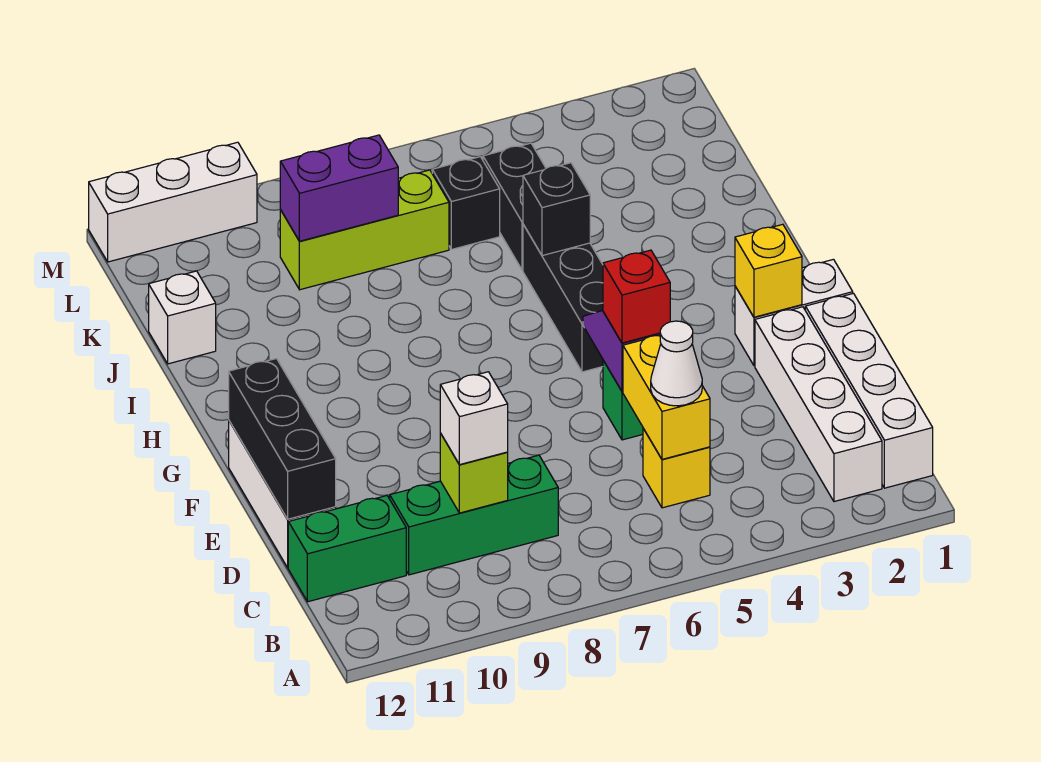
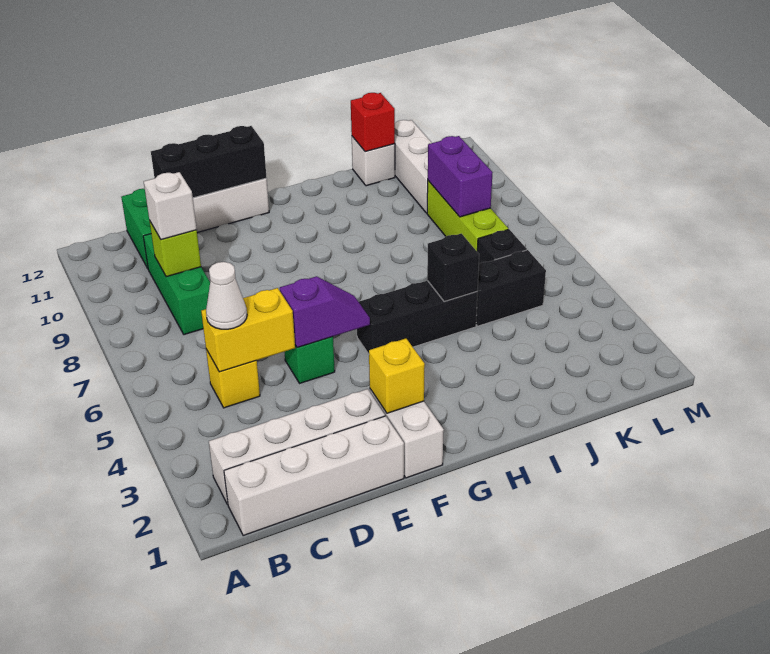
red brick E5 level 3 -> red brick J12 level 2
white brick M10:M12 level 1 -> white brick K10:K12 level 1

